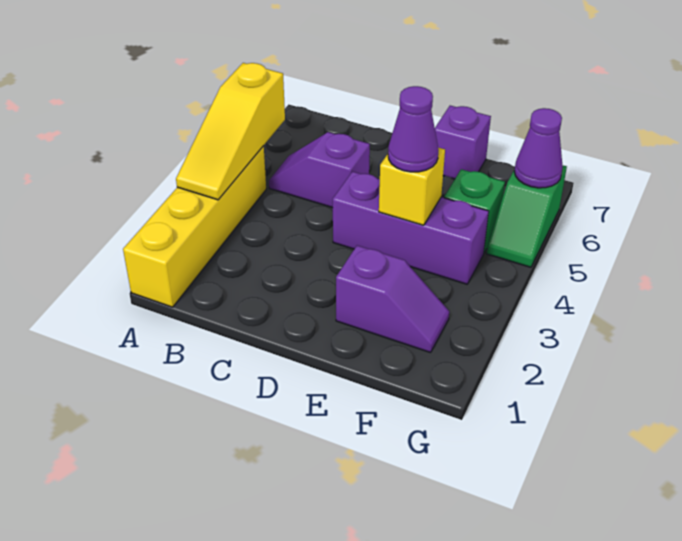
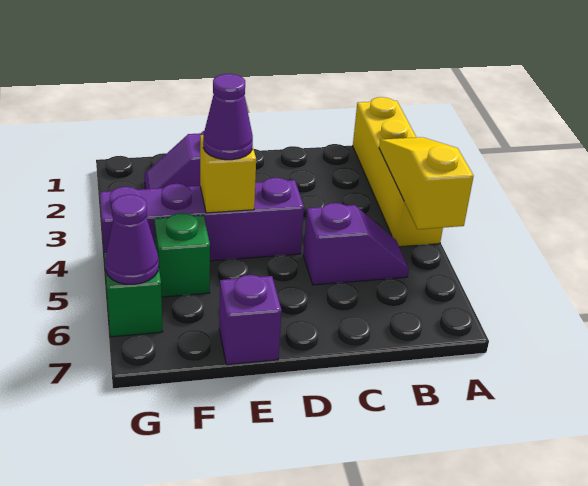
purple brick D4:F4 level 1 -> purple brick D4:G4 level 1

